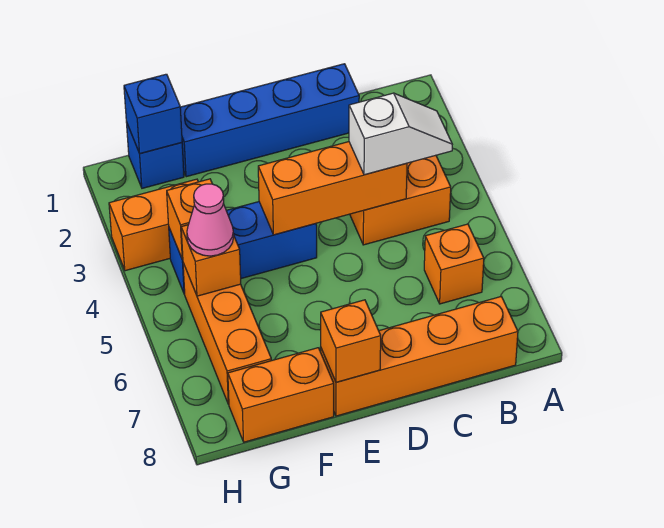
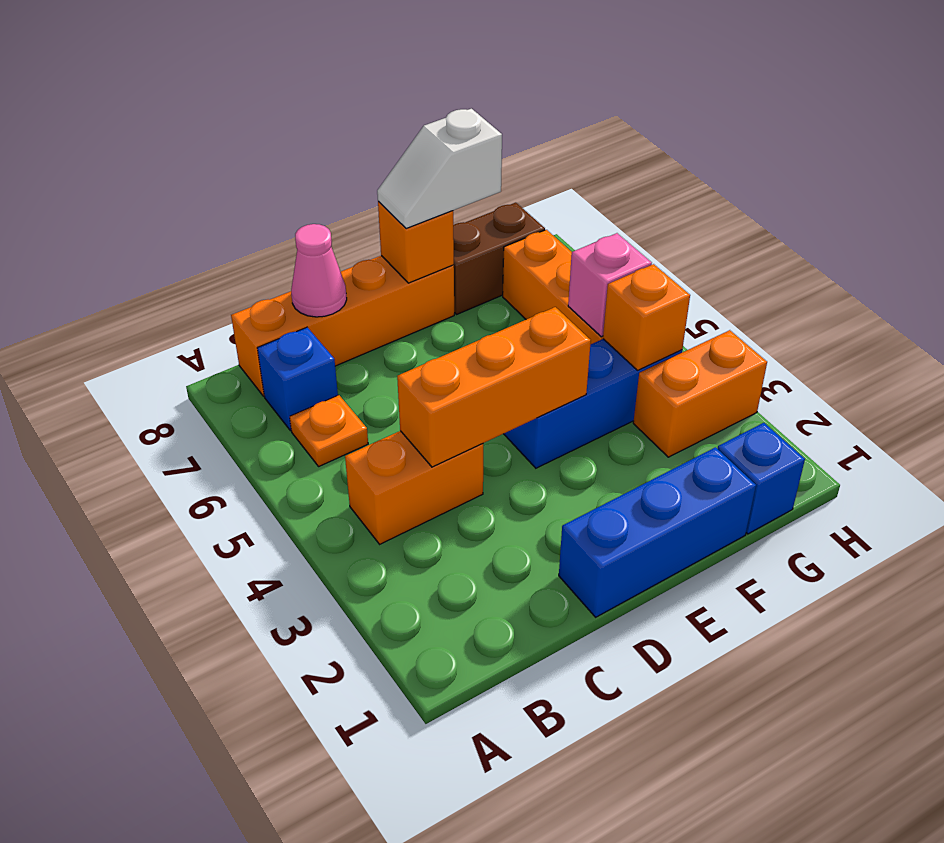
white slope B4:C4 level 3 top C -> white slope E8:F8 level 3 top F
orange brick B6 level 1 -> orange plate B6 level 1
blue brick C1:F1 level 1 -> blue brick D1:F1 level 1
orange brick F8:G8 level 1 -> brown brick F8:G8 level 1
blue brick G1 level 2 -> blue brick B7 level 1
orange brick G5 level 2 -> pink brick G5 level 2
pink cone G5 level 3 -> pink cone C8 level 2

